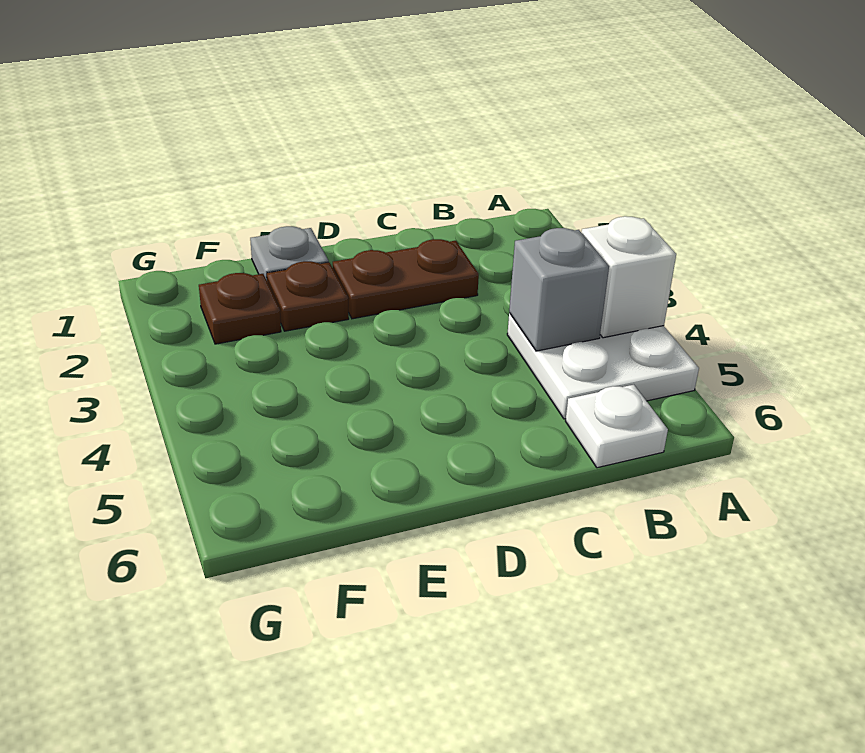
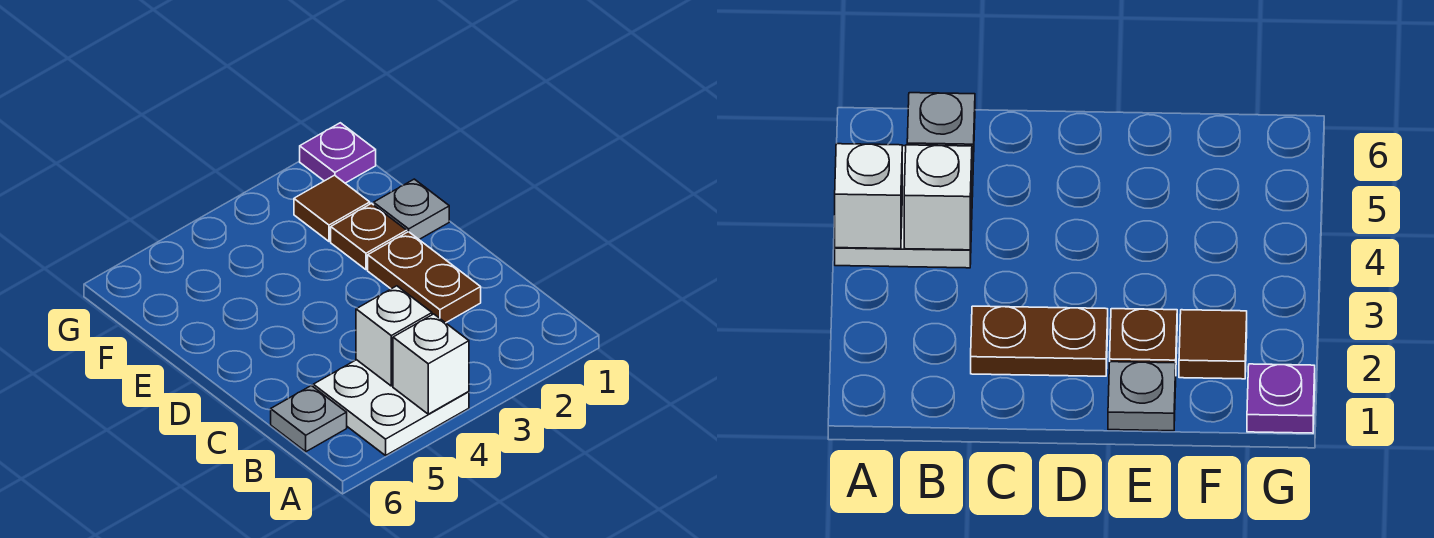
grey brick B4 level 2 -> white brick B4 level 2
white plate B6 level 1 -> grey plate B6 level 1
brown plate F2 level 1 -> brown tile F2 level 1
none -> purple plate G1 level 1

